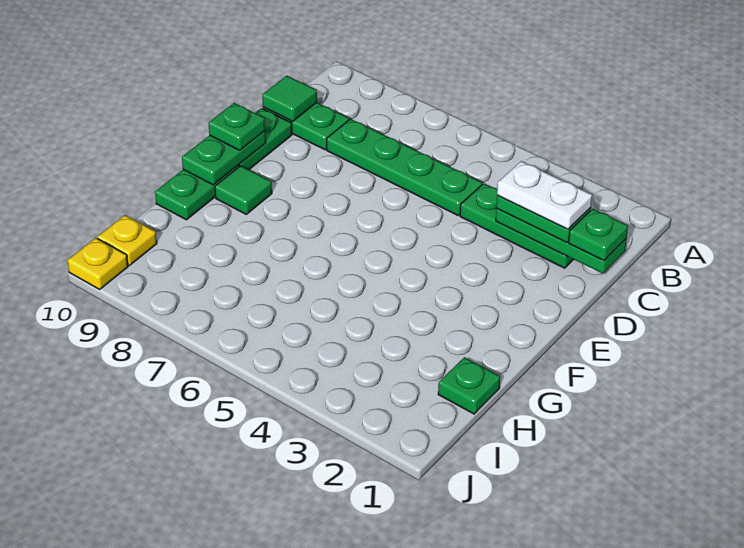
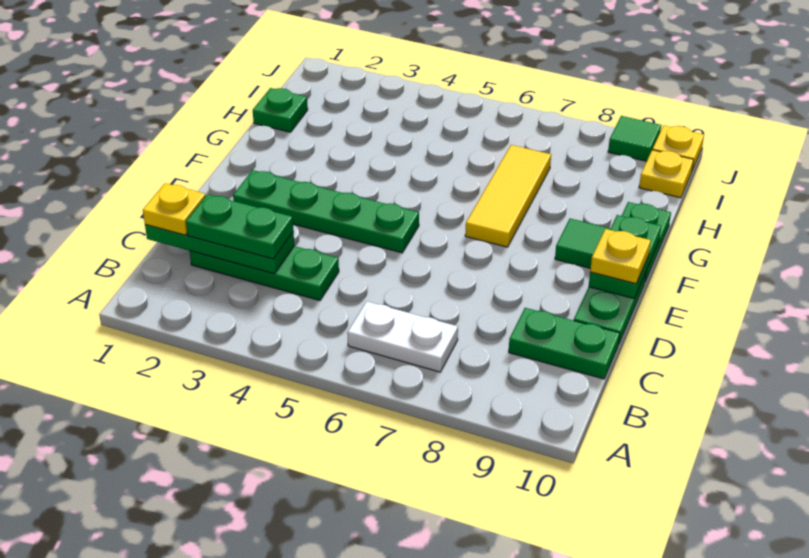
green plate C1 level 3 -> yellow plate C1 level 3
white plate C2:C3 level 4 -> white plate B6:B7 level 1
green plate C5:C8 level 1 -> green plate E2:E5 level 1
green tile C10 level 2 -> green tile J9 level 1
green plate E10 level 3 -> yellow plate E10 level 3
none -> yellow tile F7:H7 level 1

